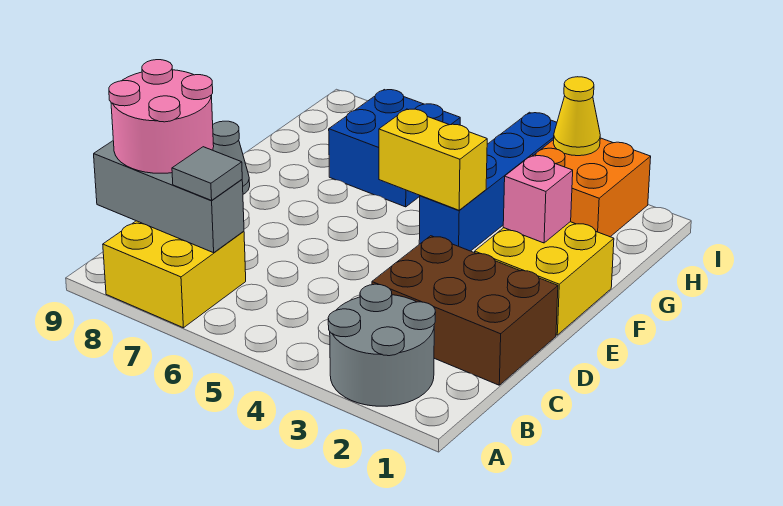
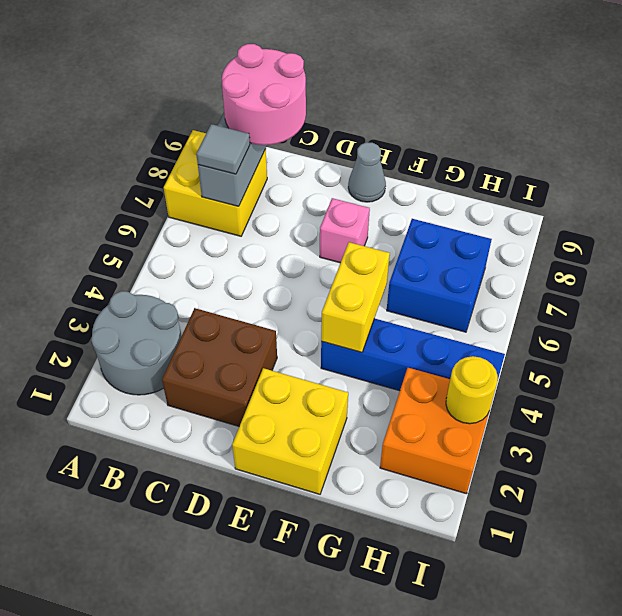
brown brick C1:D3 level 1 -> brown brick C2:D3 level 1
pink brick F2 level 2 -> pink brick E7 level 1
yellow cone I3 level 2 -> yellow round brick I3 level 2

